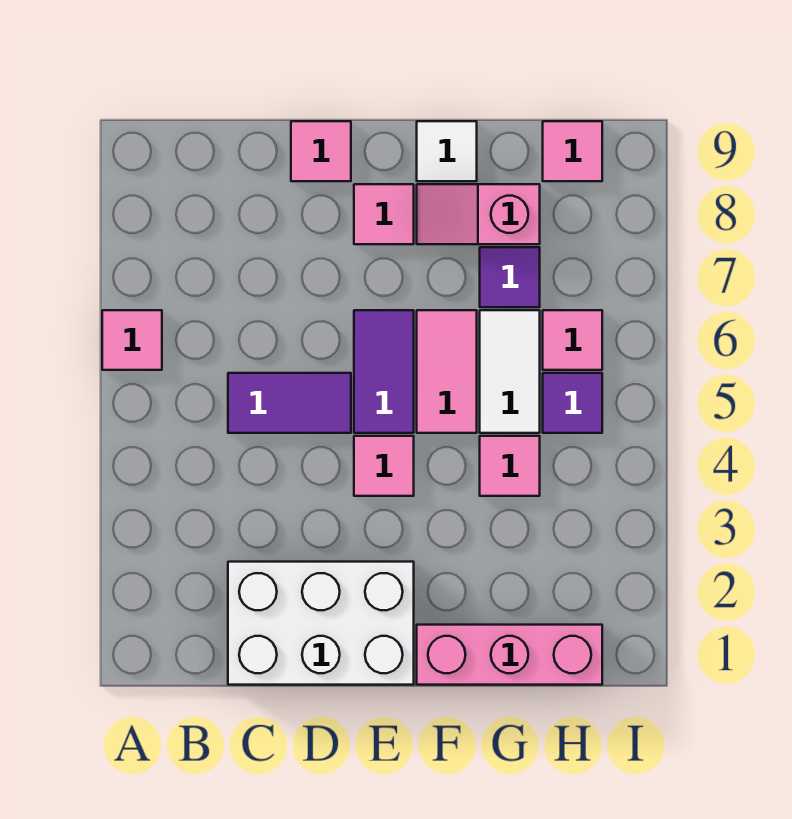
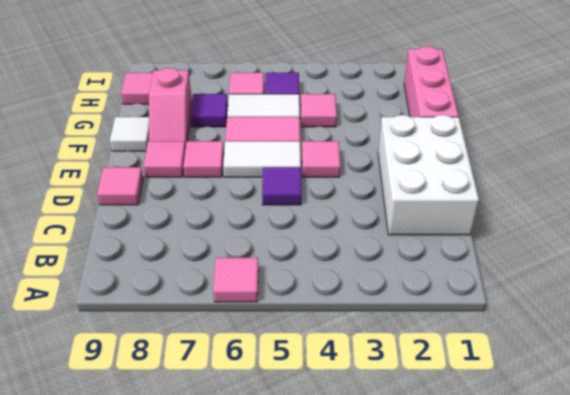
purple tile C5:D5 level 1 -> purple tile D5 level 1
purple tile E5:E6 level 1 -> white tile E5:E6 level 1
none -> pink tile E7 level 1

